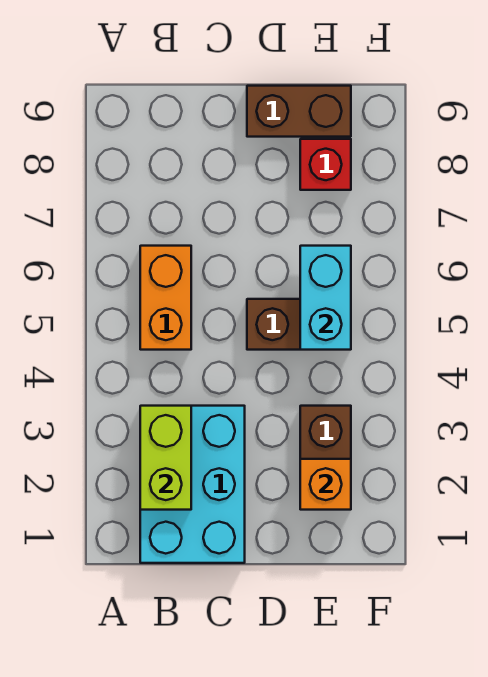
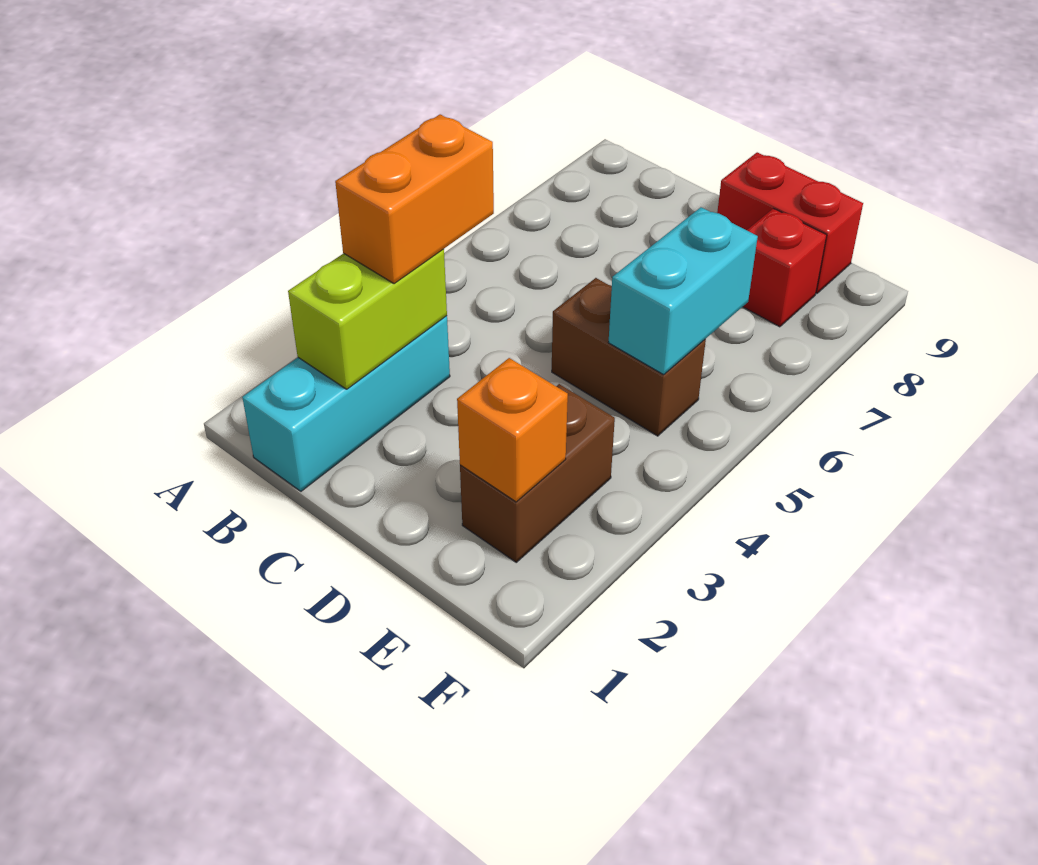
cyan brick B1:C3 level 1 -> cyan brick B1:B3 level 1
orange brick B5:B6 level 1 -> orange brick B3:B4 level 3
brown brick D9:E9 level 1 -> red brick D9:E9 level 1

